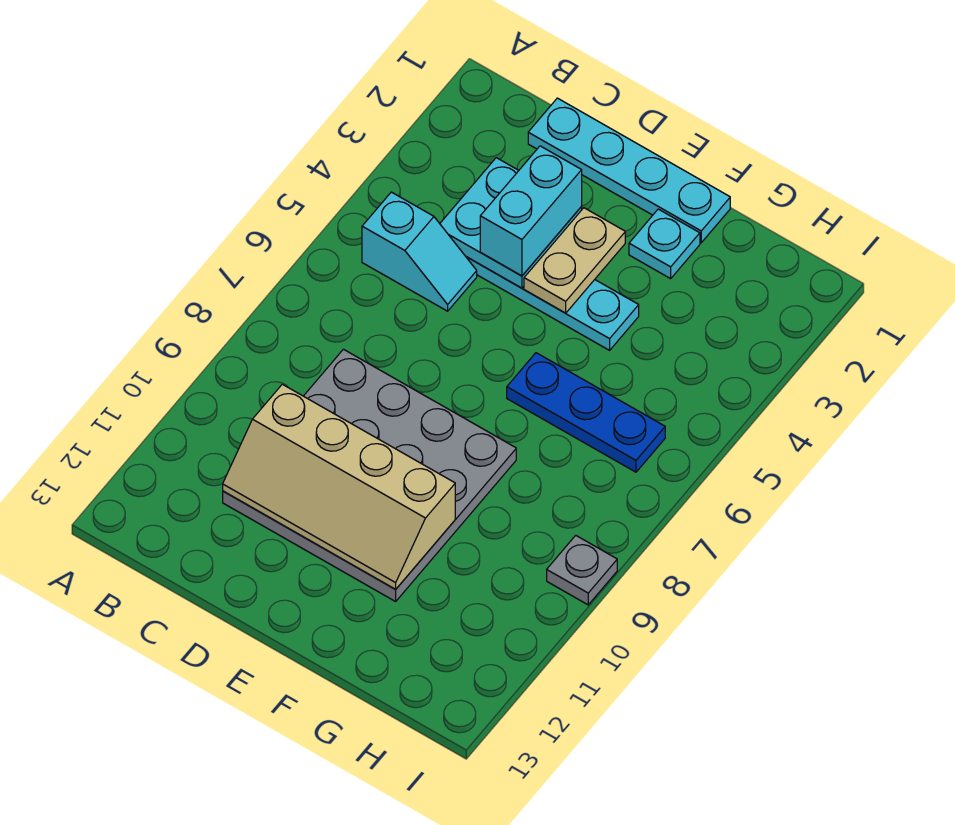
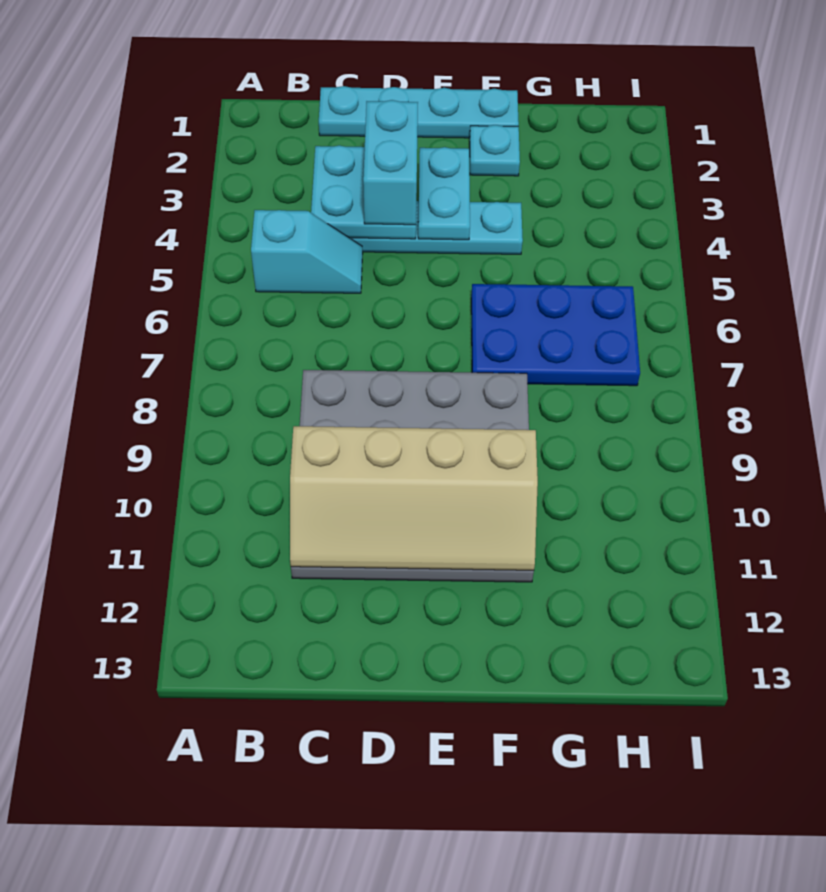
tan plate E3:E4 level 2 -> cyan plate E3:E4 level 2
blue plate F6:H6 level 1 -> blue plate F6:H7 level 1
grey plate I9 level 1 -> none

